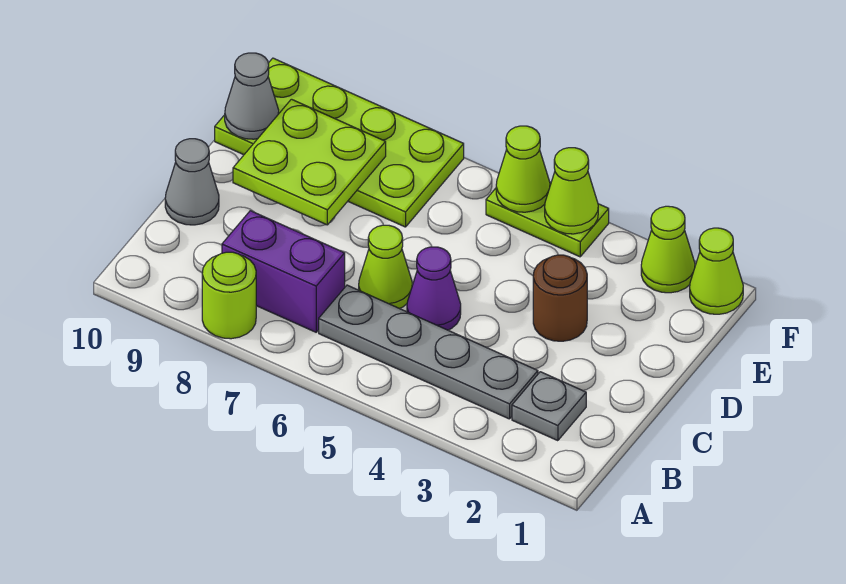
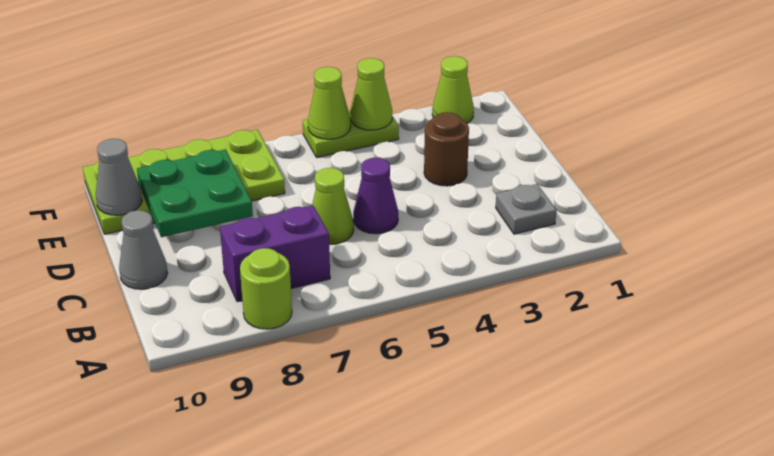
grey plate B3:B6 level 1 -> none
lime plate D8:E9 level 2 -> green plate D8:E9 level 2
lime cone F1 level 1 -> none

